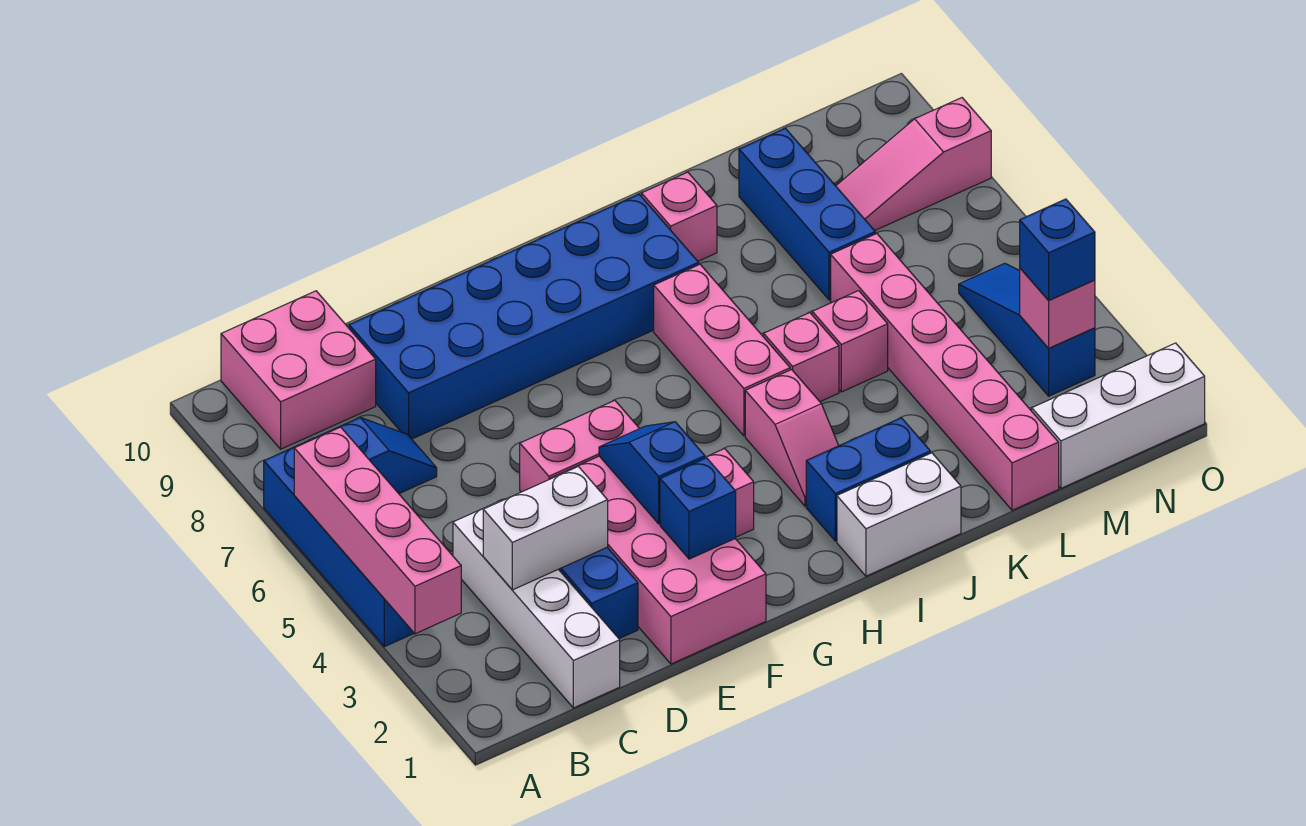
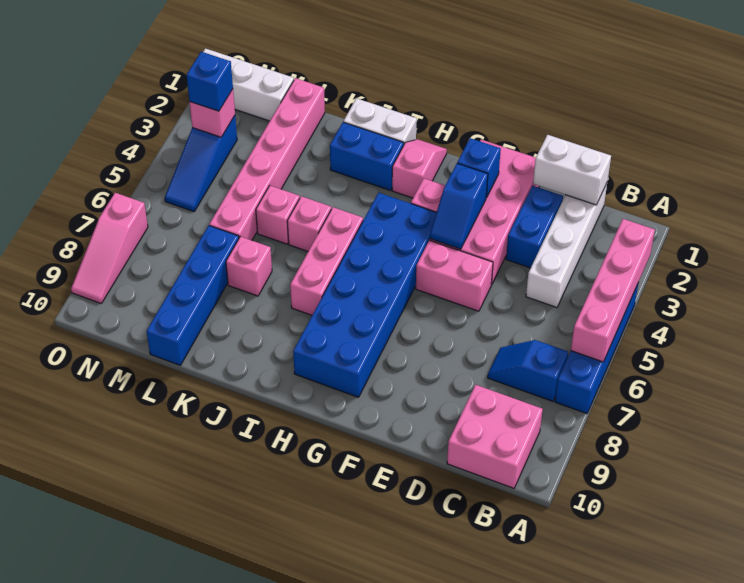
white brick C3:D3 level 2 -> white brick C1:D1 level 2
blue brick D8:I9 level 1 -> blue brick G4:H9 level 1
pink slope I3:I4 level 1 top 4 -> pink slope H1:H2 level 1 top 2
pink brick J9 level 1 -> pink brick K7 level 1
blue brick L7:L9 level 1 -> blue brick L7:L10 level 1
pink slope M8:O8 level 1 top O -> pink slope O7:O9 level 1 top 7

